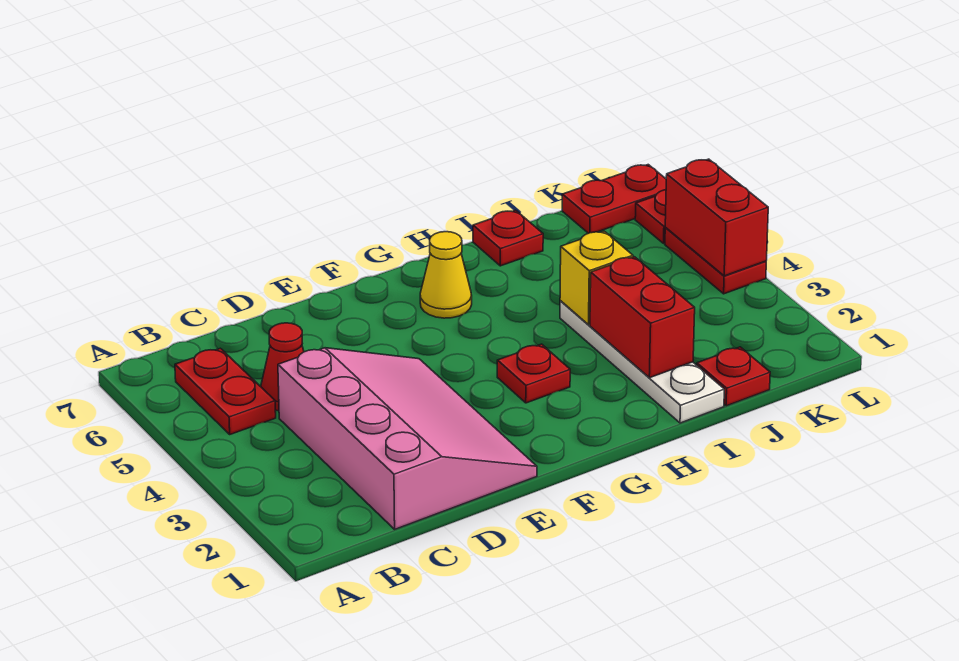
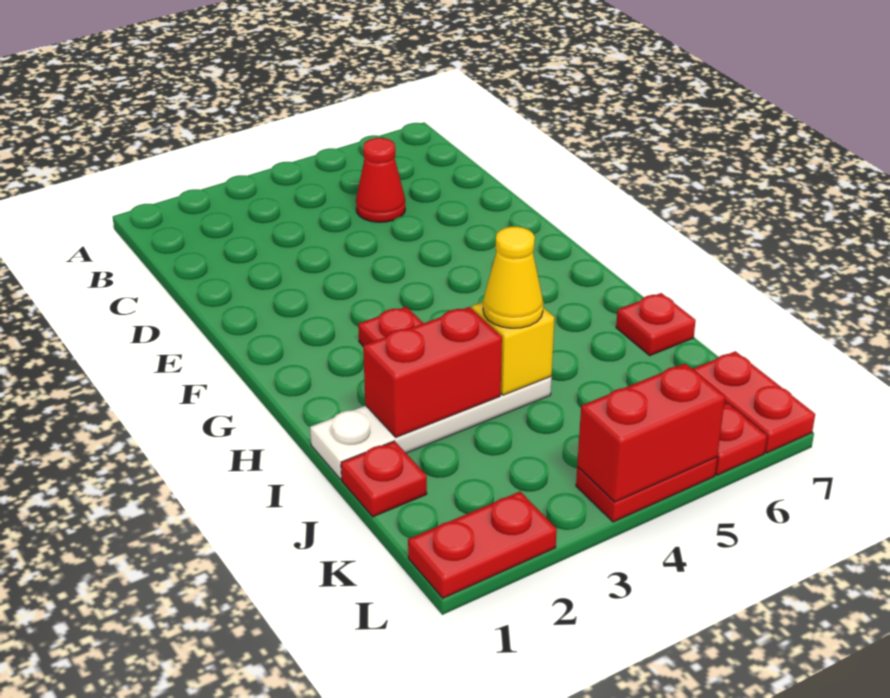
red plate B5:B6 level 1 -> red plate L1:L2 level 1
pink slope C1:E4 level 1 top C -> none
yellow cone G6 level 1 -> yellow cone I4 level 3

